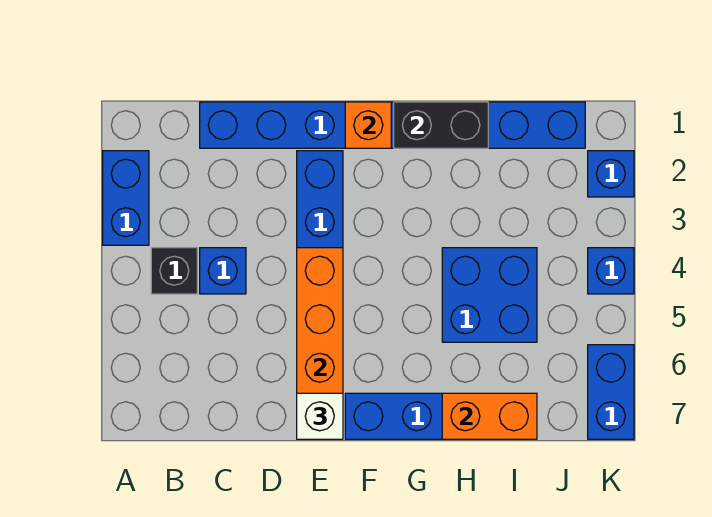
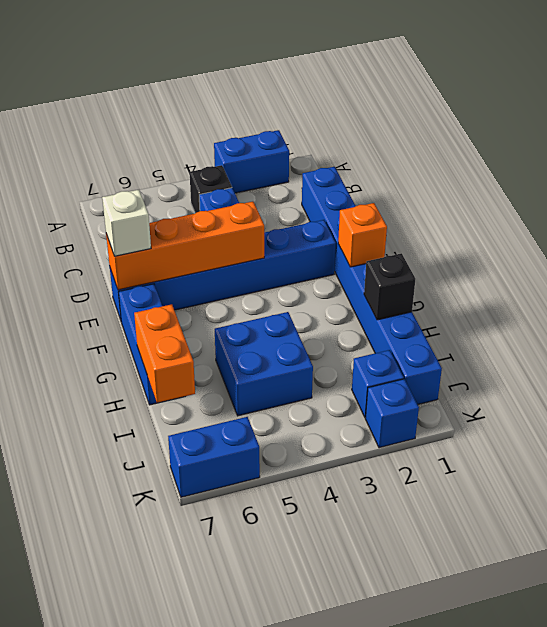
black brick G1:H1 level 2 -> black brick H1 level 2
blue brick K4 level 1 -> blue brick J2 level 1

